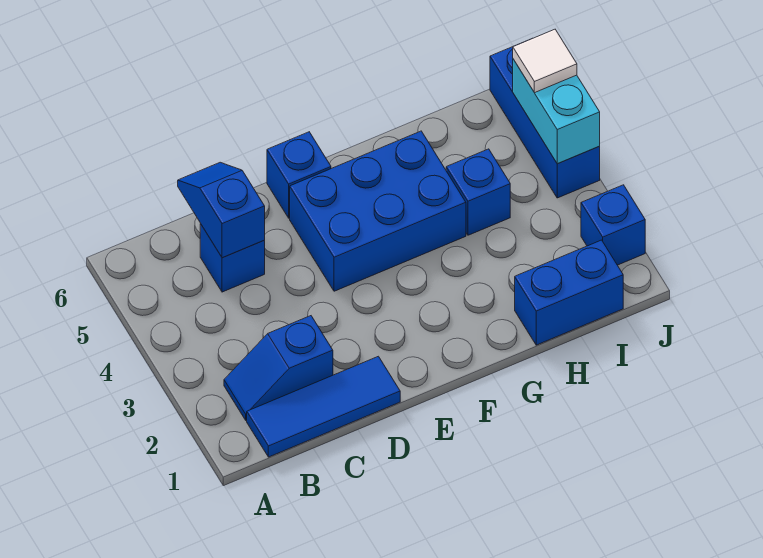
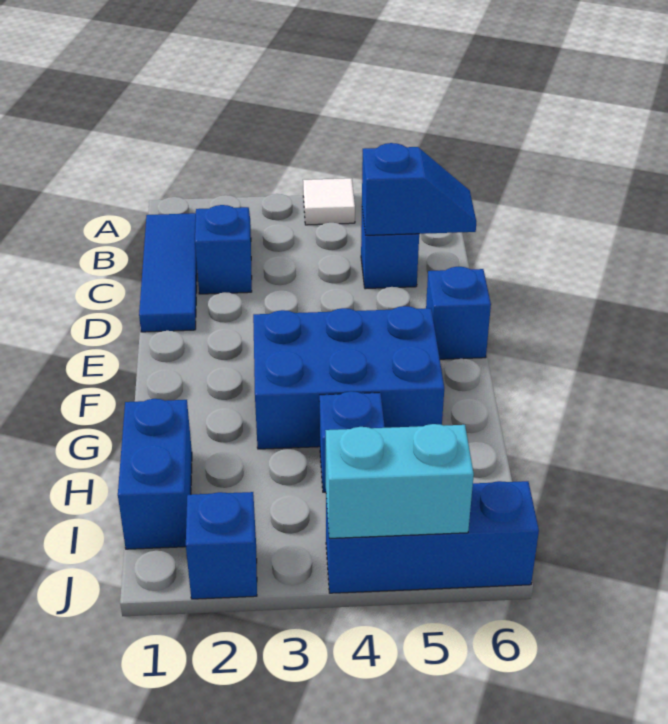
blue brick E4:G5 level 1 -> blue brick F3:G5 level 1
white tile J5 level 3 -> white tile A4 level 1

